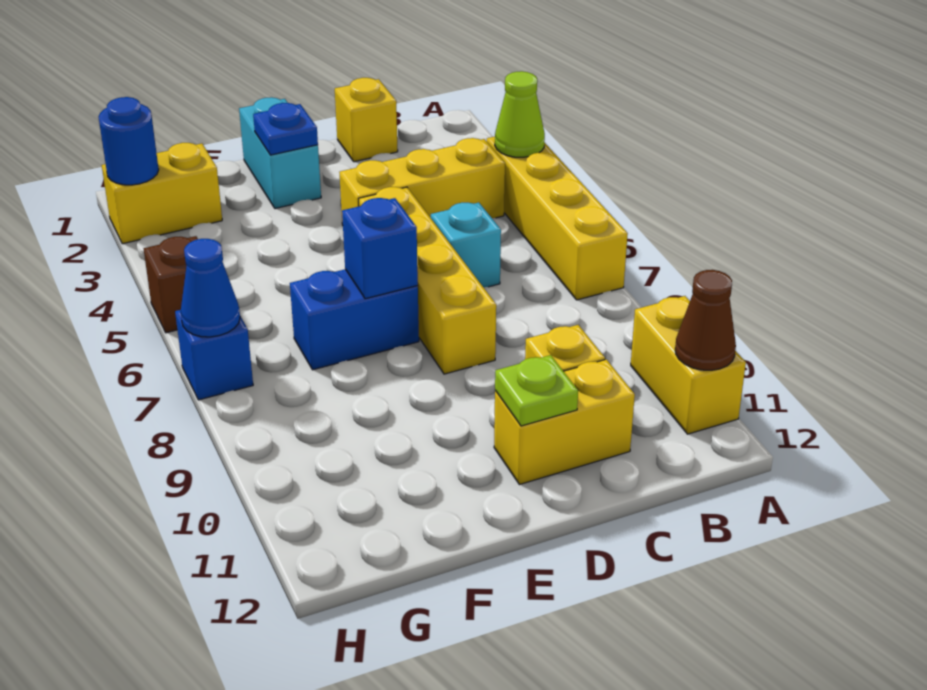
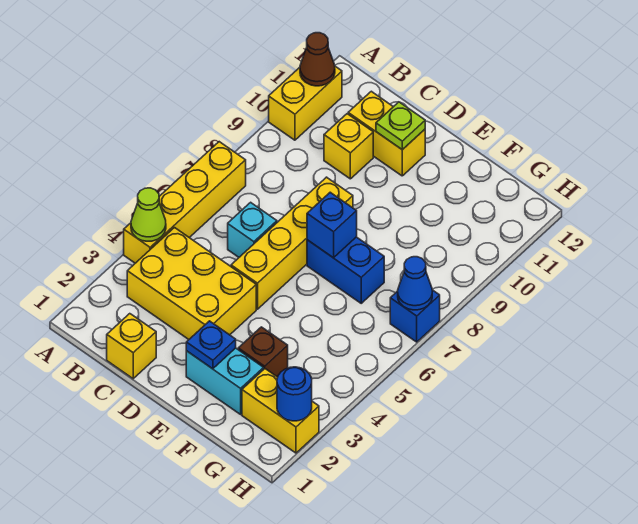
yellow brick B4:D4 level 1 -> yellow brick B3:D4 level 1
cyan brick E1:E2 level 1 -> cyan brick E2:F2 level 1
brown brick H5 level 1 -> brown brick F3 level 1

